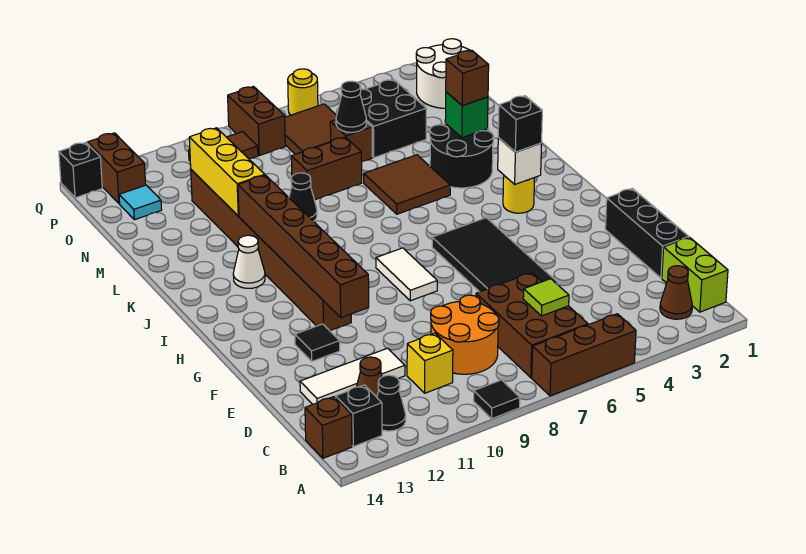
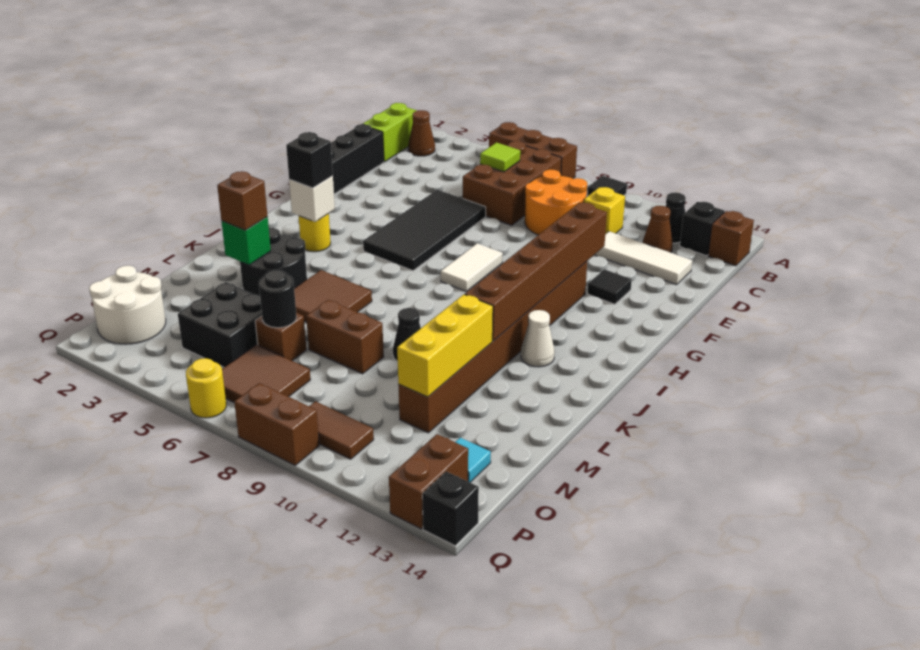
black cone N6 level 2 -> black round brick N6 level 2
brown brick P8:Q8 level 1 -> brown brick Q8:Q9 level 1

